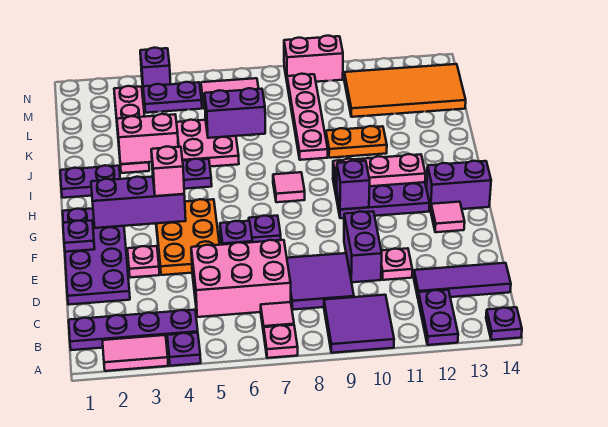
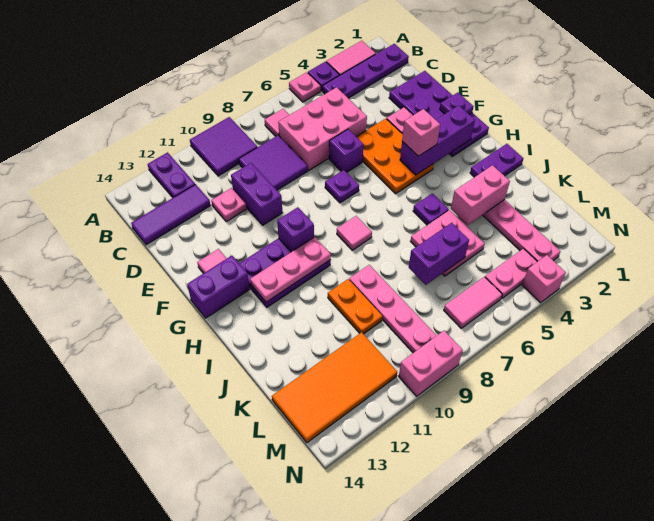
pink plate A7 level 1 -> pink plate A5 level 1
purple plate A14 level 1 -> none
orange plate J10:J11 level 1 -> orange plate J10:K10 level 1
purple plate M4:M5 level 1 -> pink plate M4:M5 level 1
purple brick N4 level 1 -> pink brick N4 level 1

